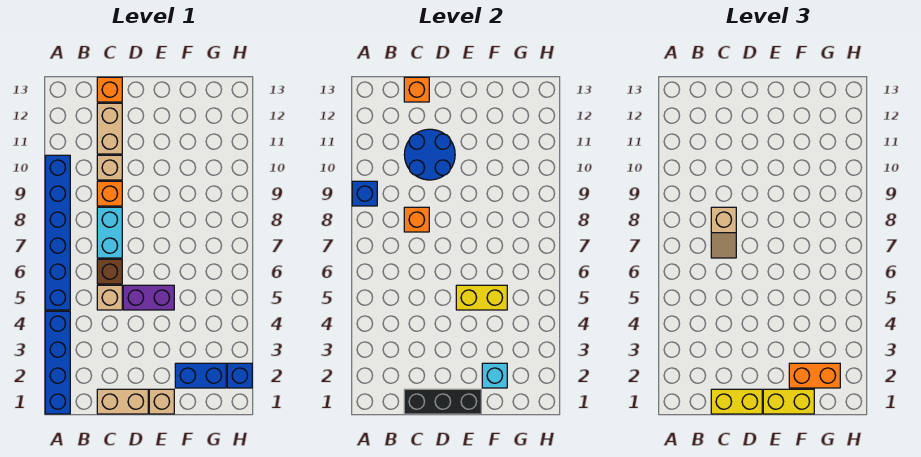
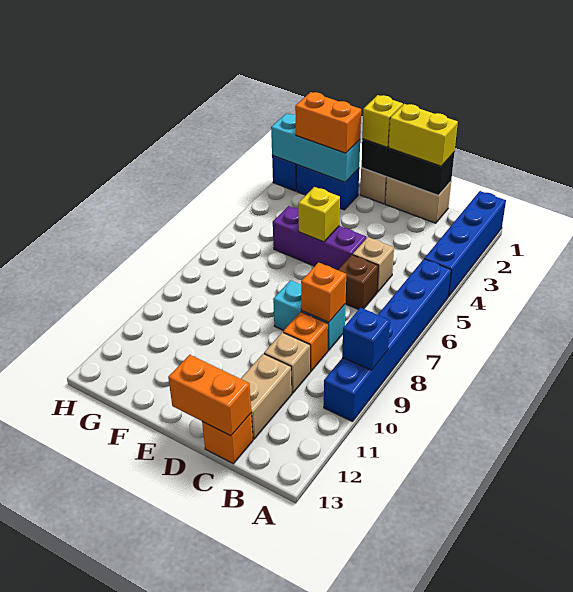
cyan brick C7:C8 level 1 -> cyan brick C8:D8 level 1
tan slope C7:C8 level 3 top 8 -> none
blue round brick C10:D11 level 2 -> none
orange brick C13 level 2 -> orange brick C13:D13 level 2
purple brick D5:E5 level 1 -> purple brick D5:F5 level 1
yellow brick E1:F1 level 3 -> yellow brick E1 level 3
yellow brick E5:F5 level 2 -> yellow brick E5 level 2
cyan brick F2 level 2 -> cyan brick F2:H2 level 2

